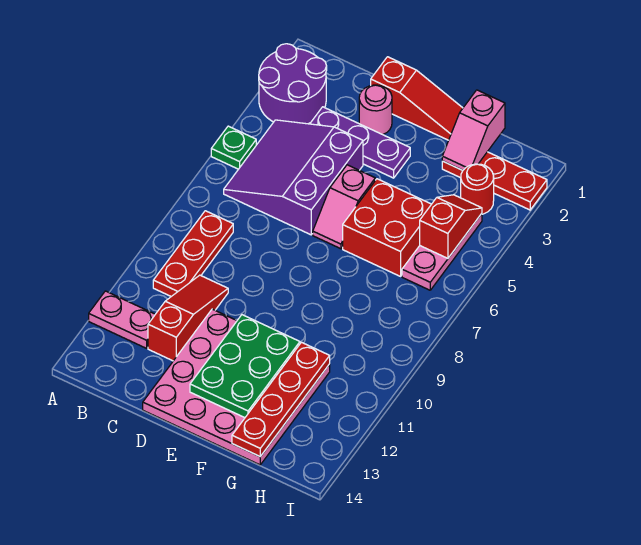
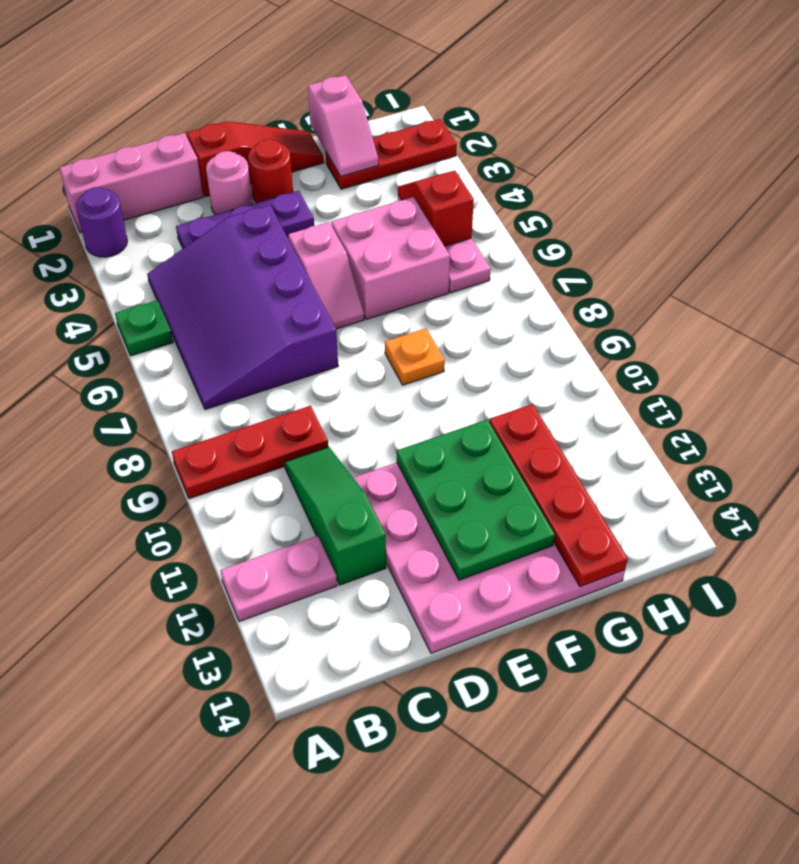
none -> pink brick A1:C1 level 1
purple round brick A2:B3 level 1 -> purple round brick A2 level 1
purple slope B4:D6 level 1 top D -> purple slope B4:D7 level 1 top D
red plate B8:B10 level 1 -> red plate A9:C9 level 1
red slope C10:C12 level 1 top 12 -> green slope C10:C12 level 1 top 12
red brick F5:G6 level 1 -> pink brick F5:G6 level 1
none -> orange plate F8 level 1
red round brick H3 level 1 -> red round brick E2 level 1

